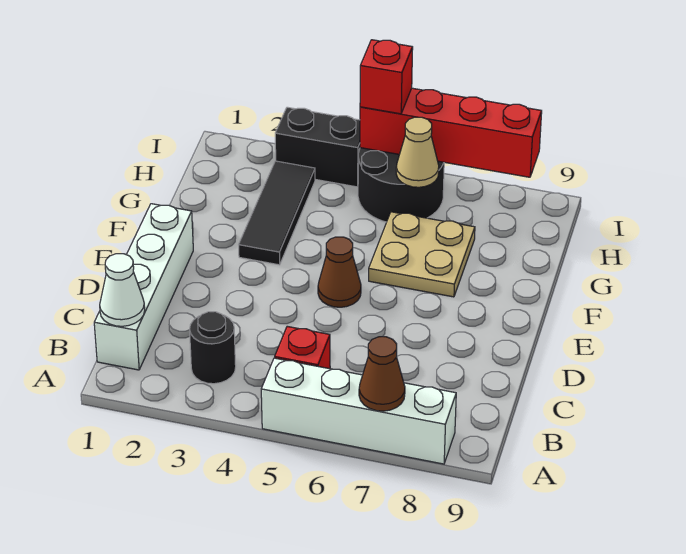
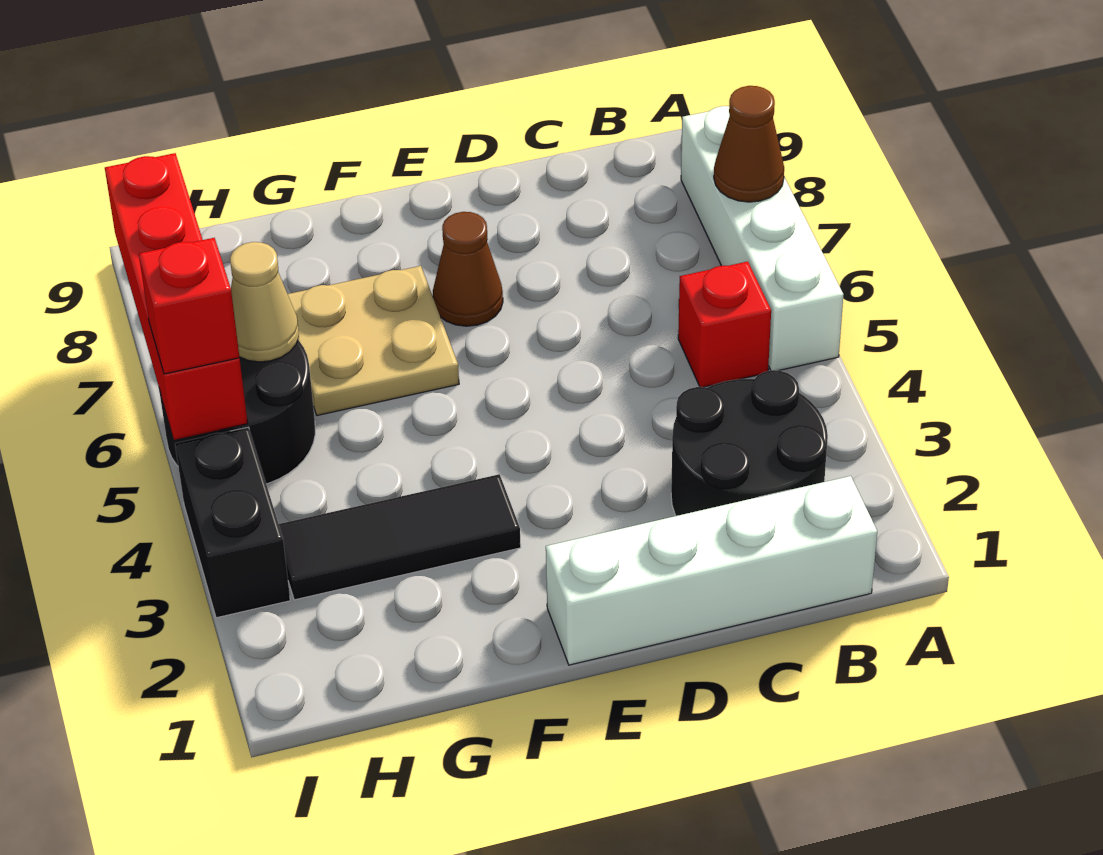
white cone B1 level 2 -> none
black round brick B3 level 1 -> black round brick B2:C3 level 1
brown cone E5 level 1 -> brown cone E7 level 1

